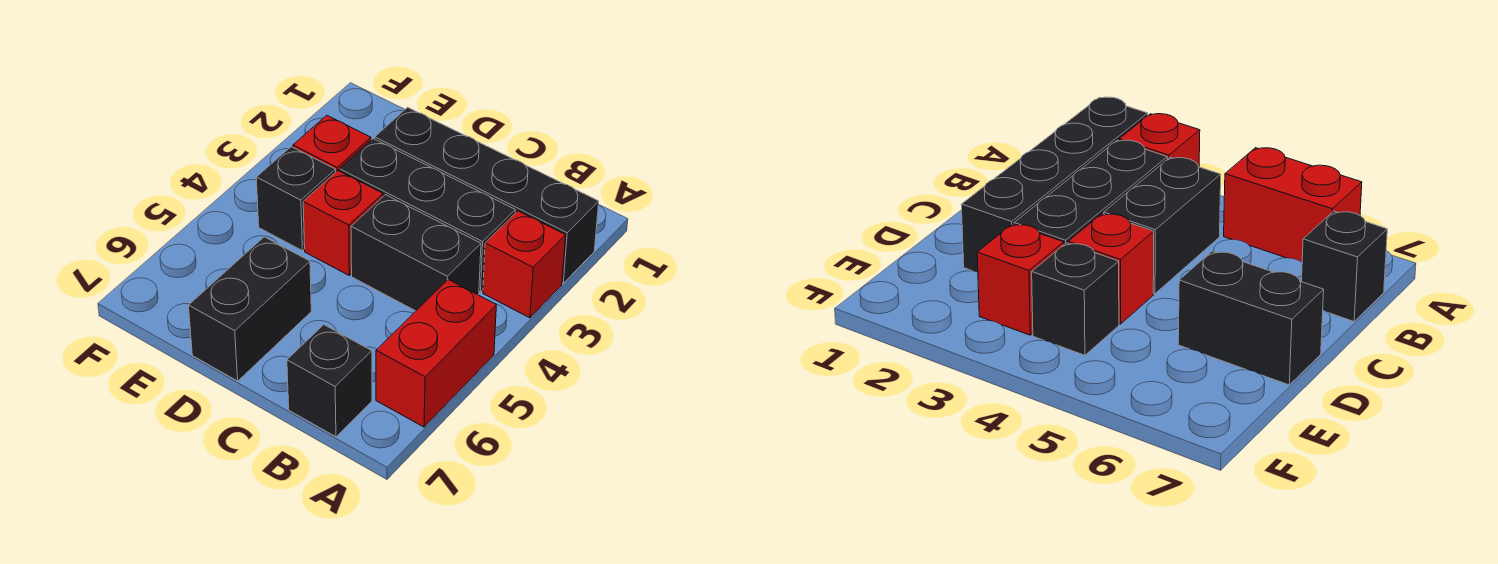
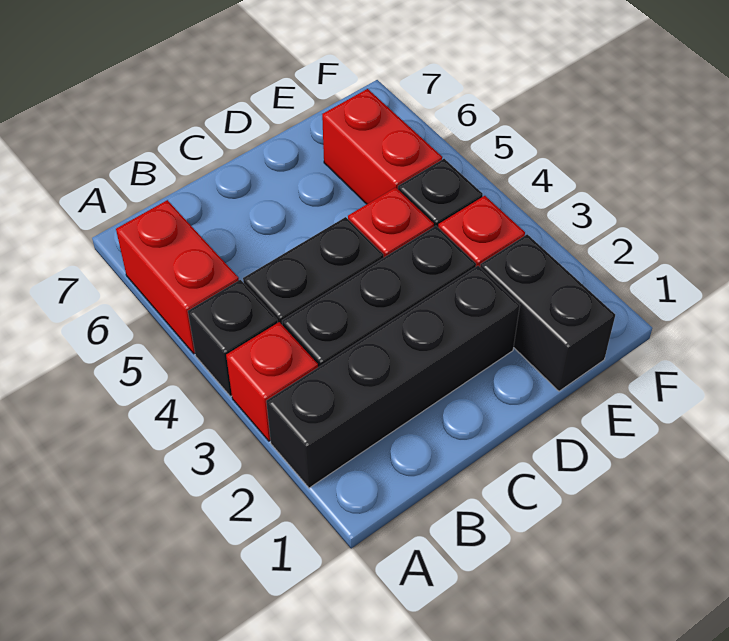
black brick B7 level 1 -> black brick A4 level 1
black brick D6:D7 level 1 -> black brick E1:E2 level 1
none -> red brick E5:E6 level 1

